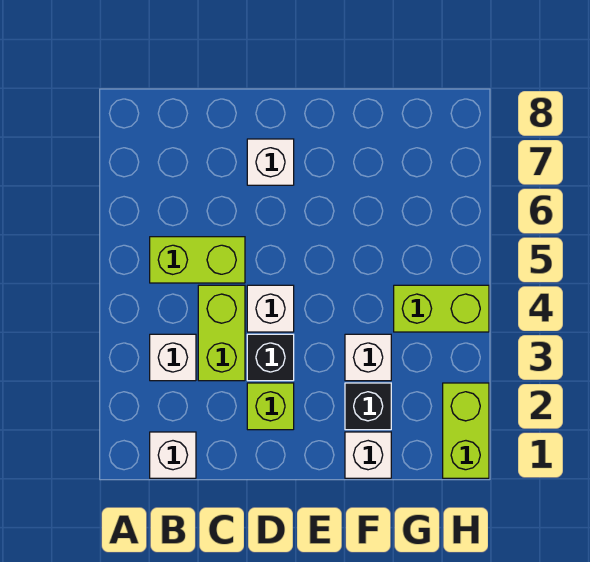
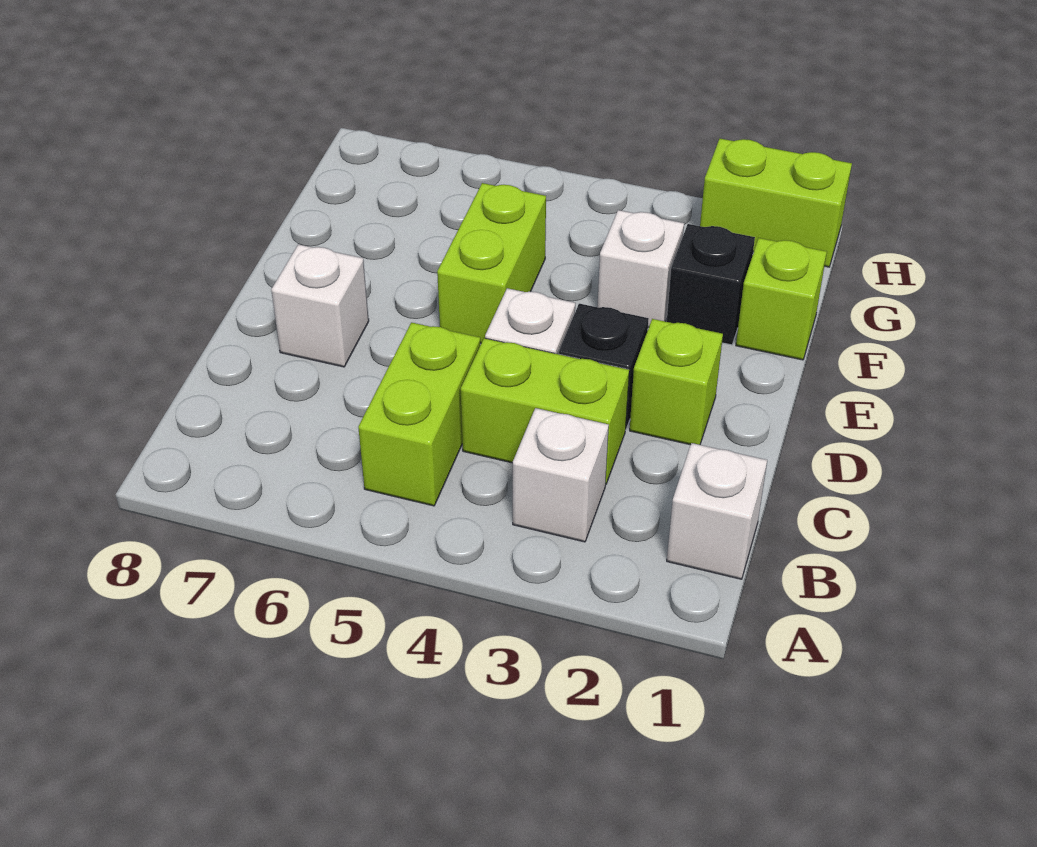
white brick F1 level 1 -> lime brick F1 level 1
lime brick G4:H4 level 1 -> lime brick E5:F5 level 1

